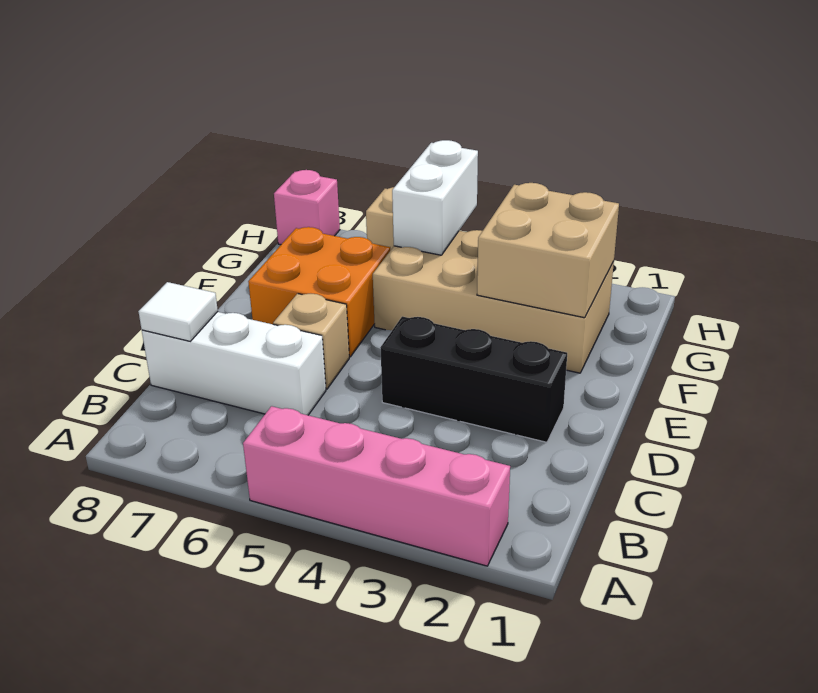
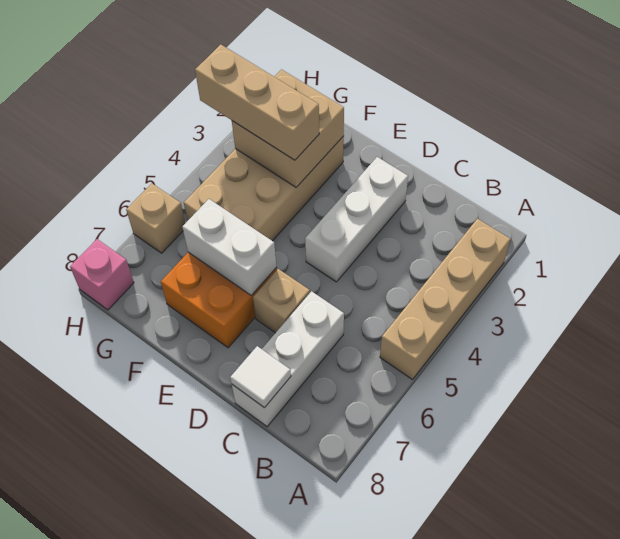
pink brick A2:A5 level 1 -> tan brick A2:A5 level 1
black brick D2:D4 level 1 -> white brick D2:D4 level 1
none -> tan brick F3:H3 level 3
white brick G5:H5 level 2 -> white brick E6:F6 level 2

